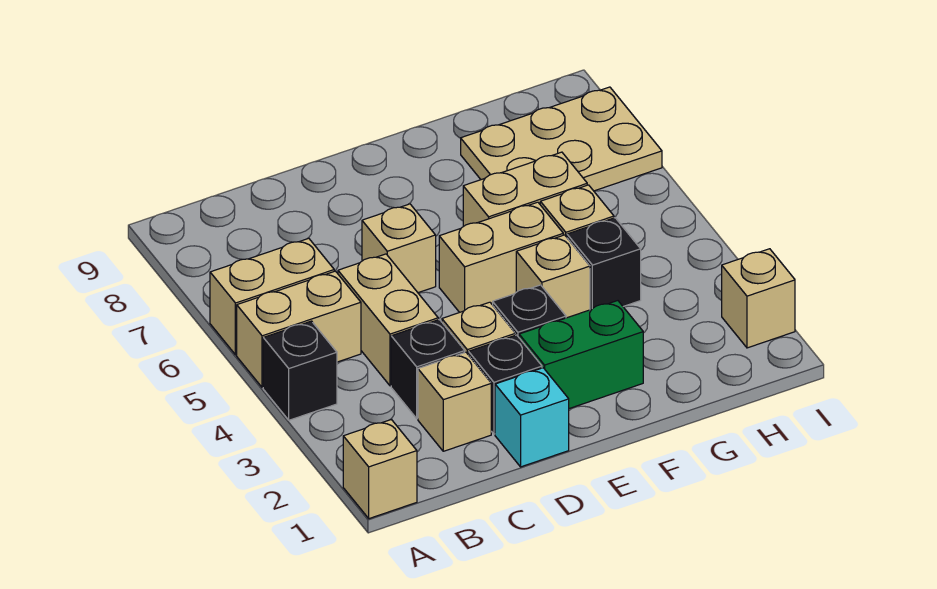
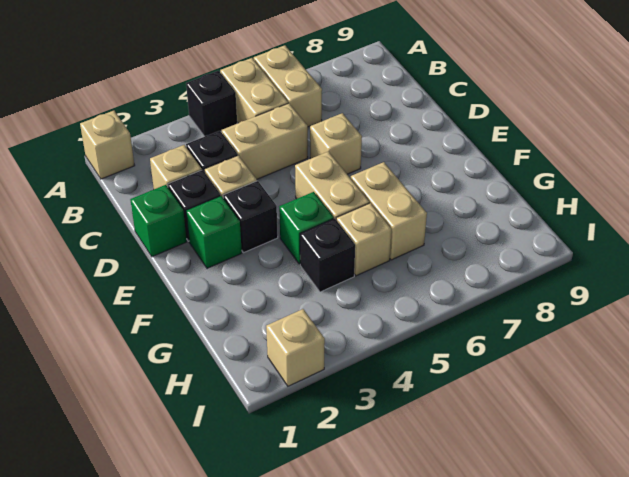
cyan brick D1 level 1 -> green brick D1 level 1
green brick E2:F2 level 1 -> green brick E2 level 1
tan brick F4 level 1 -> green brick F4 level 1
tan plate G7:I8 level 1 -> none

